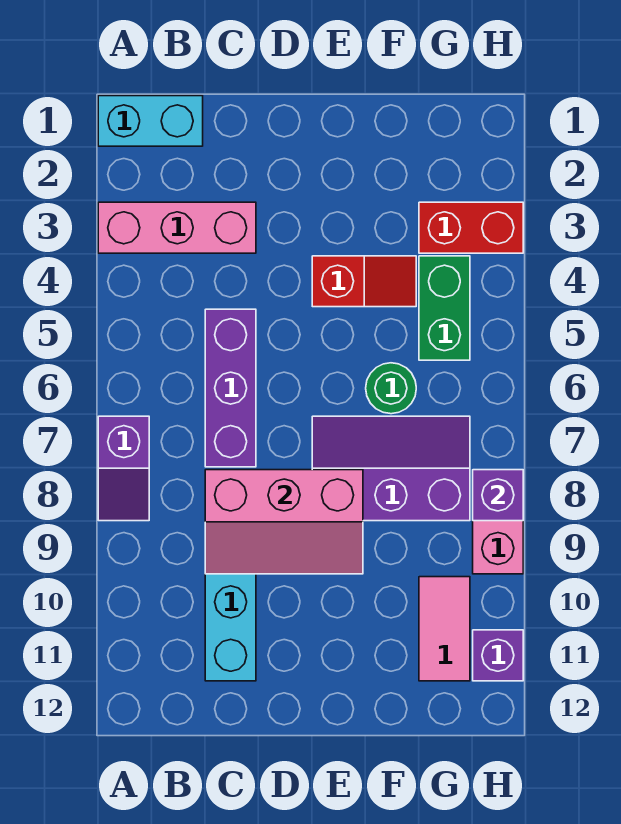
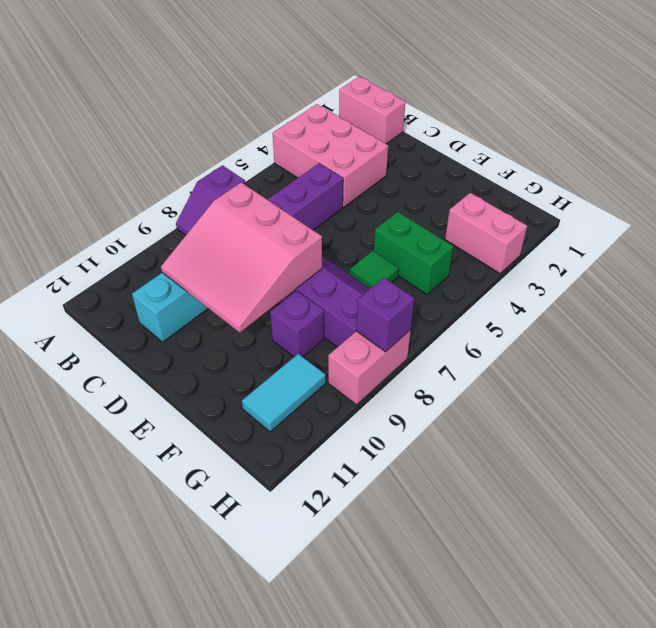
cyan brick A1:B1 level 1 -> pink brick A1:B1 level 1
pink brick A3:C3 level 1 -> pink brick A3:C4 level 1
pink slope C8:E9 level 2 top 8 -> pink slope C8:E10 level 2 top 8
red slope E4:F4 level 1 top E -> none
green round brick F6 level 1 -> green tile F6 level 1
red brick G3:H3 level 1 -> pink brick G3:H3 level 1
green brick G4:G5 level 1 -> green brick F5:G5 level 1
pink tile G10:G11 level 1 -> cyan tile G10:G11 level 1
purple brick H11 level 1 -> purple brick F9 level 1

